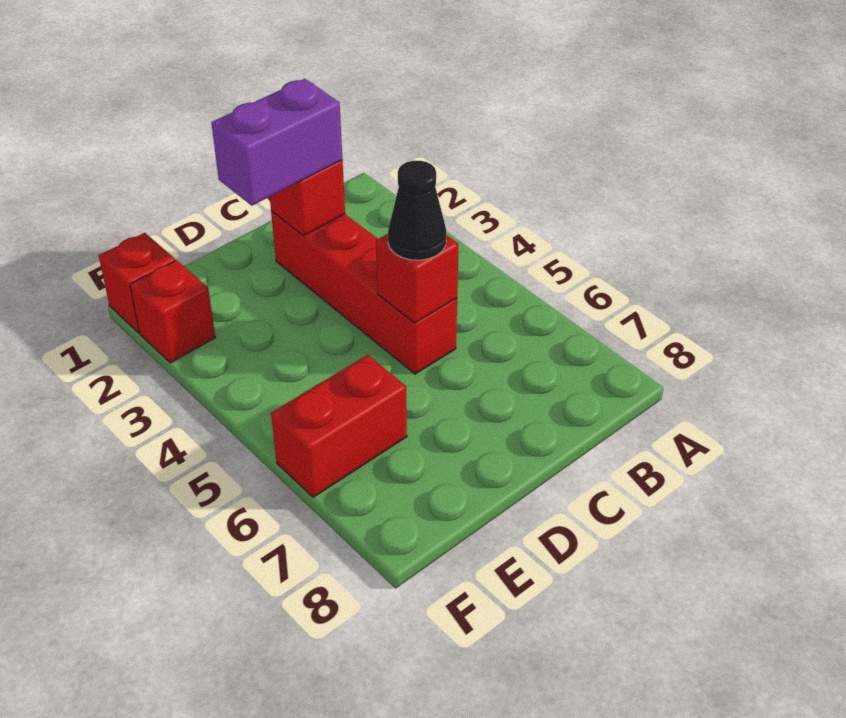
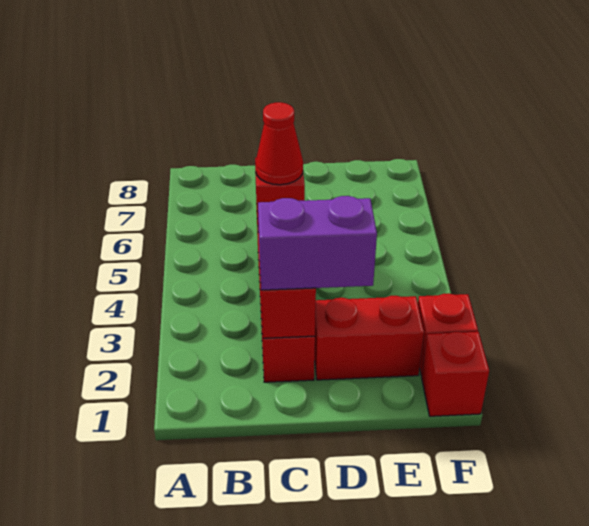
black cone C5 level 3 -> red cone C5 level 3
red brick E6:F6 level 1 -> red brick D2:E2 level 1

